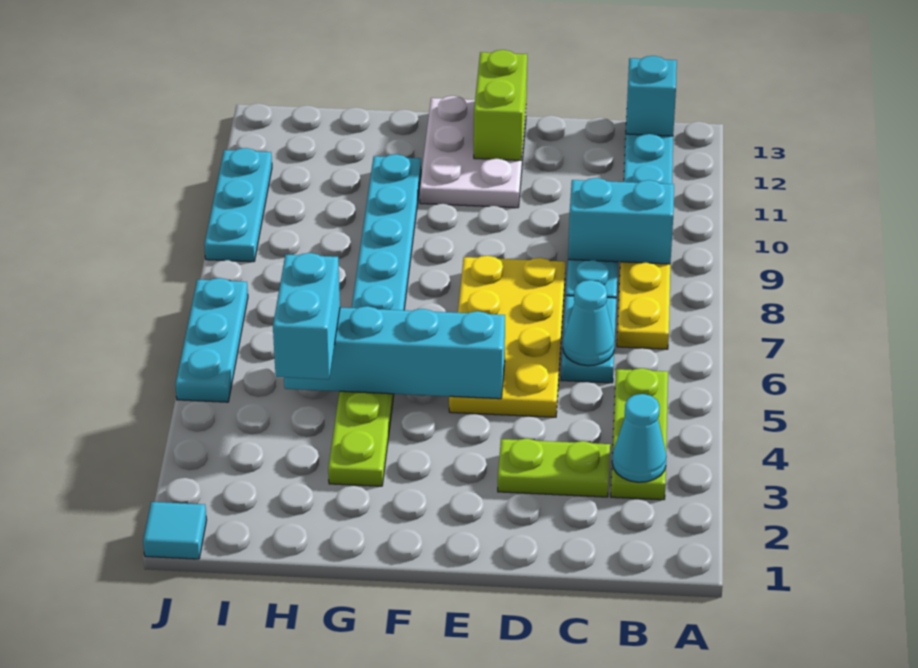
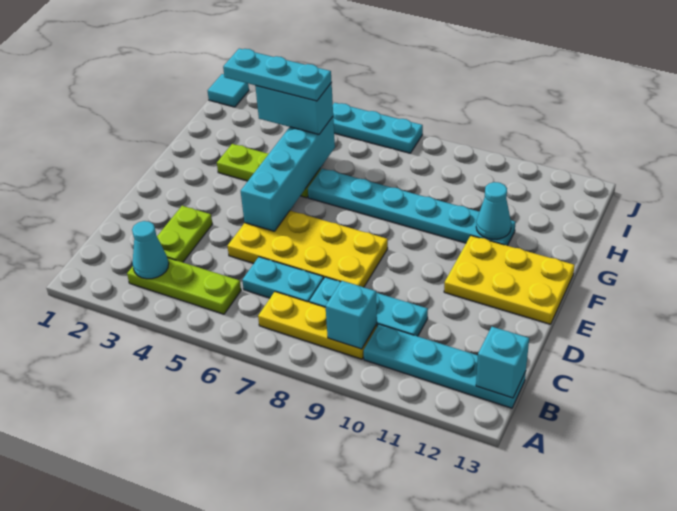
cyan brick B9:C9 level 2 -> cyan brick B9 level 2
cyan cone C6 level 2 -> cyan cone G11 level 2
white plate E11:F13 level 1 -> yellow plate E11:F13 level 1
lime brick E12:E13 level 2 -> none
cyan plate J9:J11 level 1 -> cyan plate H3:H5 level 4

